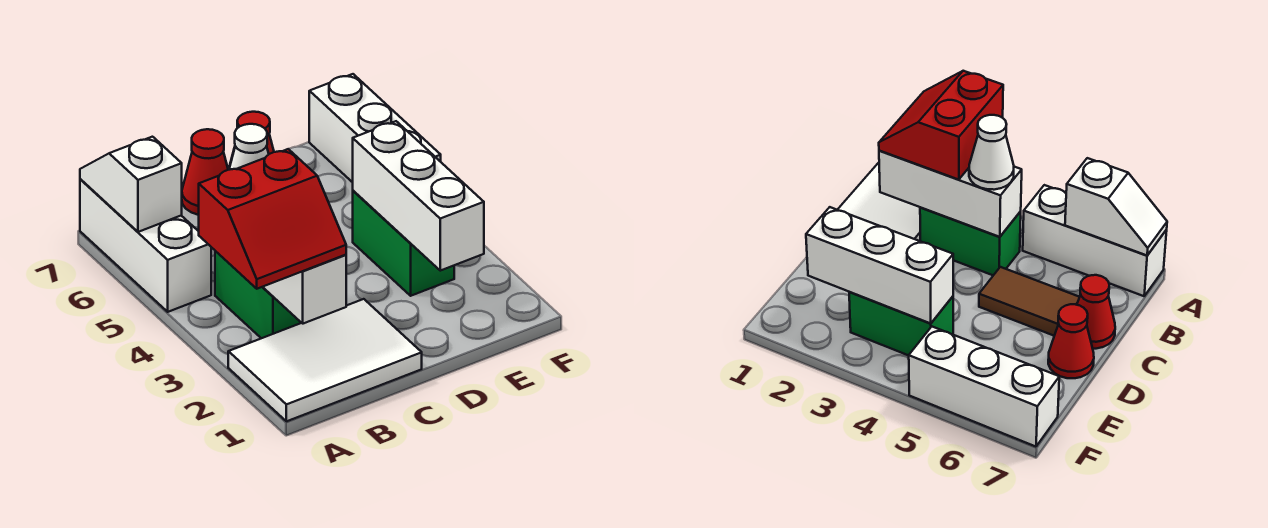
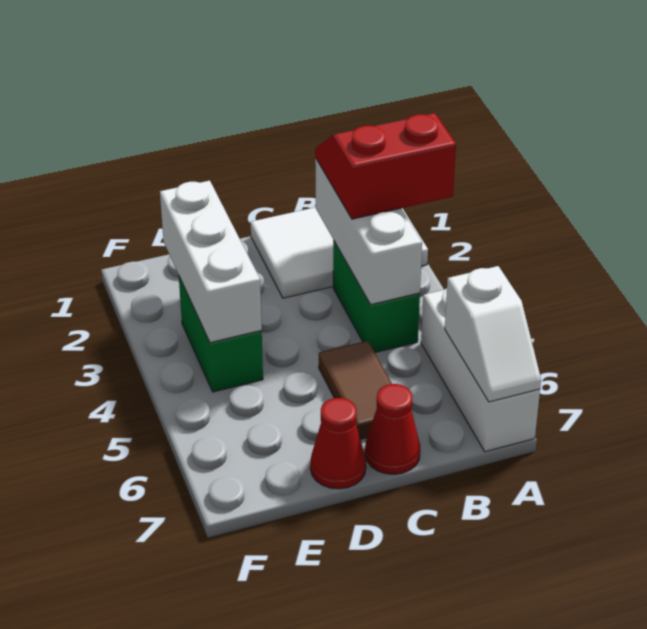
white cone B4 level 3 -> none
white brick F5:F7 level 1 -> none

